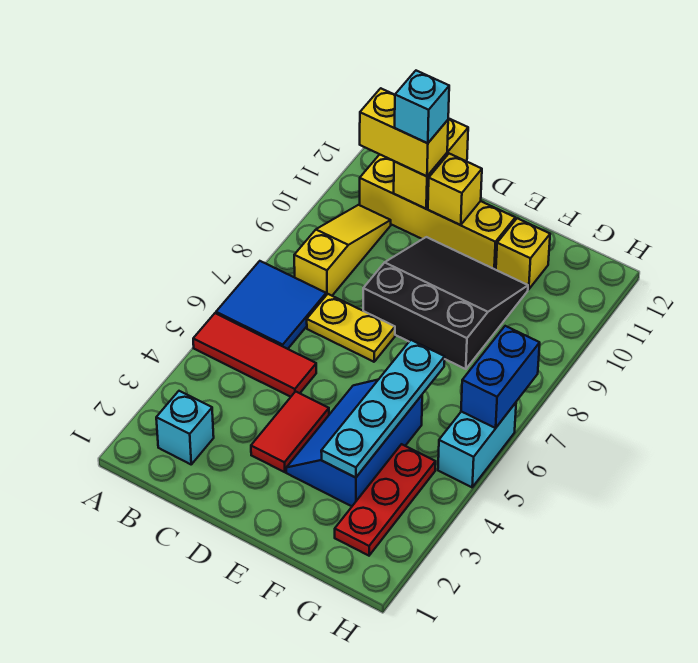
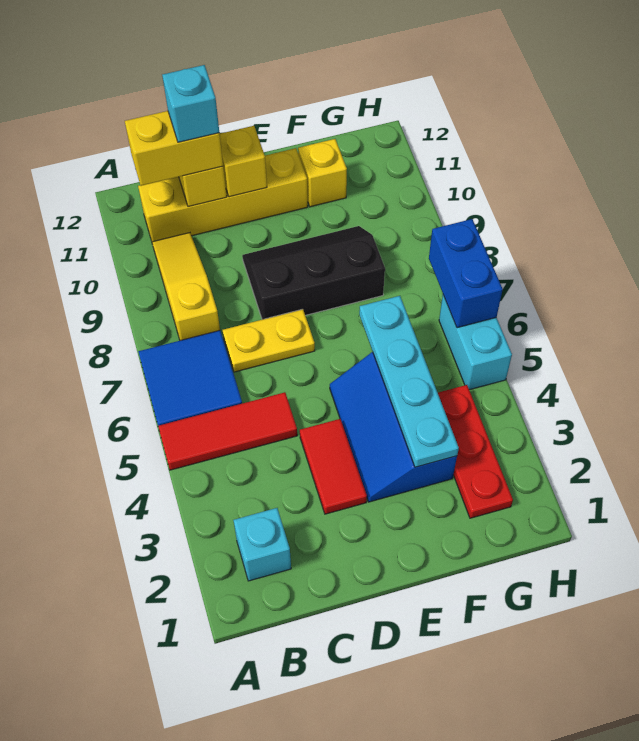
black slope D8:F10 level 1 top 8 -> black slope D8:F9 level 1 top 8

